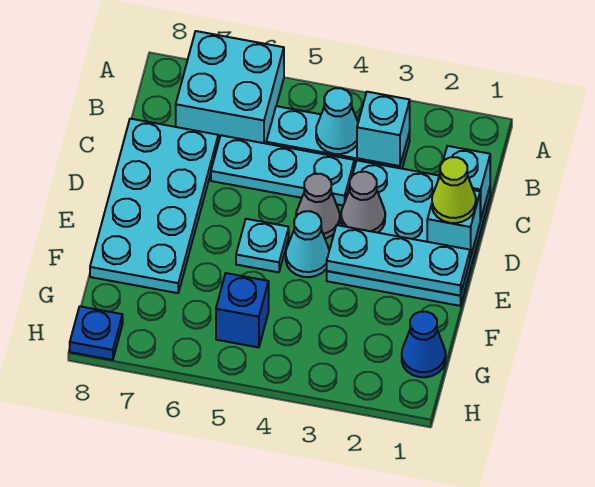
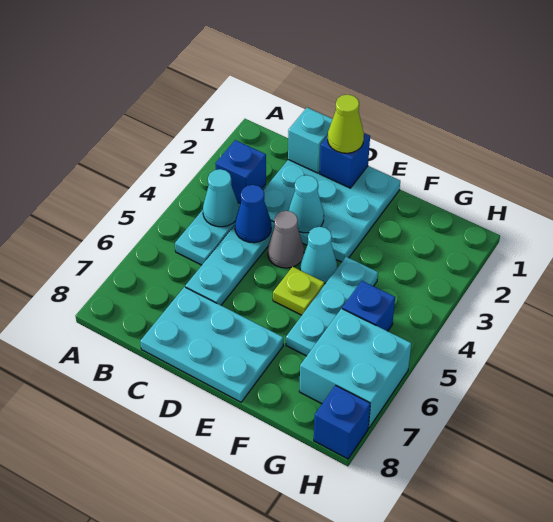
cyan brick A6:B7 level 1 -> cyan brick G6:H7 level 1
cyan brick B3 level 2 -> blue brick B3 level 2
cyan plate C7:F8 level 1 -> cyan plate C7:E8 level 1
cyan brick D1 level 2 -> blue brick D1 level 2
grey cone D3 level 2 -> cyan cone D3 level 2
cyan plate E1:E3 level 2 -> cyan plate F4:F6 level 1
cyan plate E5 level 1 -> lime plate E5 level 1
blue cone G1 level 1 -> blue cone C4 level 2
blue plate H8 level 1 -> blue brick H8 level 1

